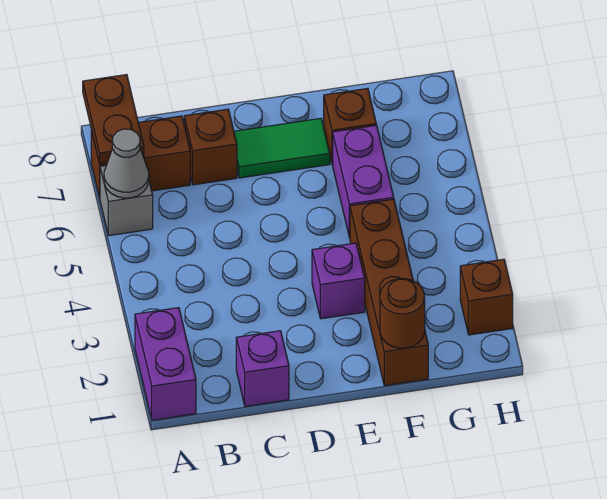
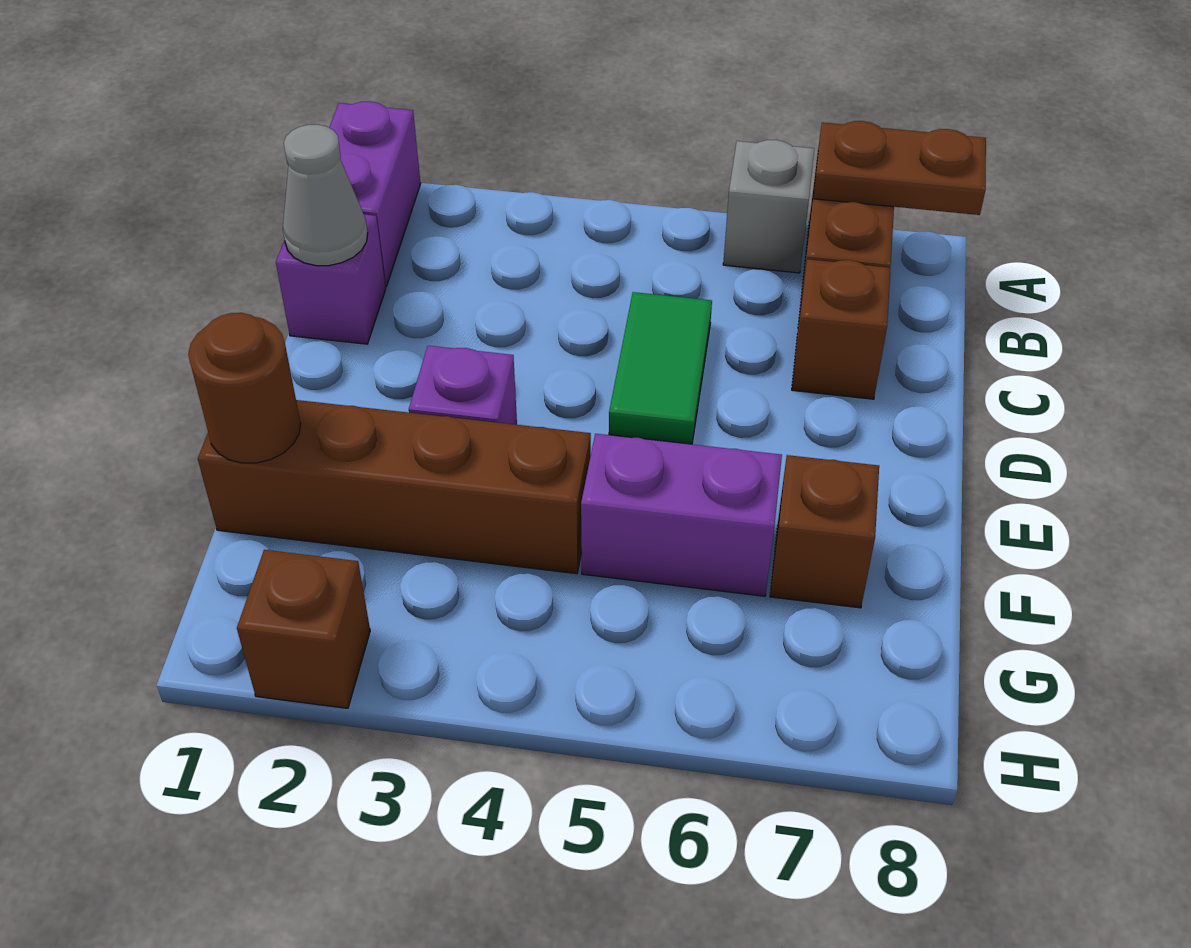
purple brick A1:A2 level 1 -> purple brick A1:B1 level 1
grey cone A6 level 2 -> grey cone C1 level 2
green tile D7:E7 level 1 -> green tile C5:D5 level 1

